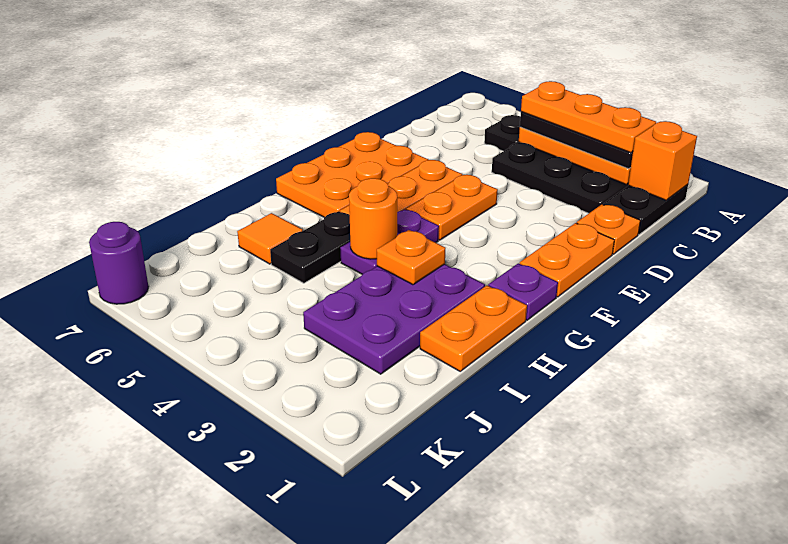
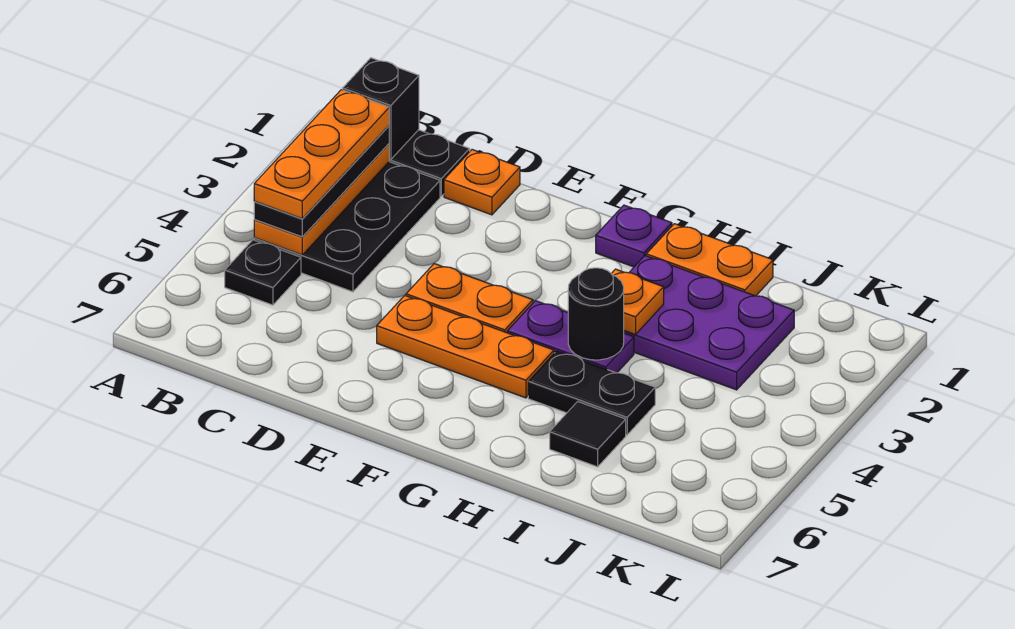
orange brick B1 level 2 -> black brick B1 level 2
orange plate E1:F1 level 1 -> none
orange plate E6:G7 level 1 -> none
orange round brick H4 level 2 -> black round brick H4 level 2
orange tile I6 level 1 -> black tile I6 level 1
purple round brick L7 level 1 -> none

